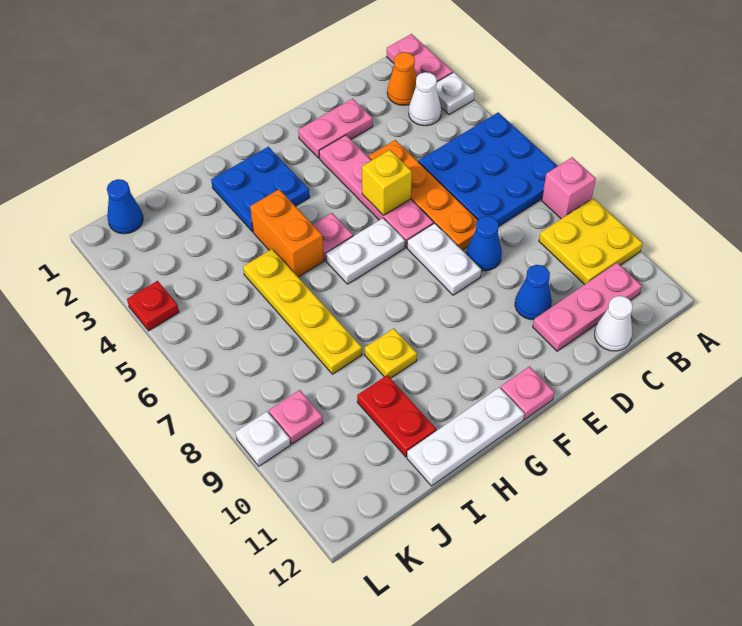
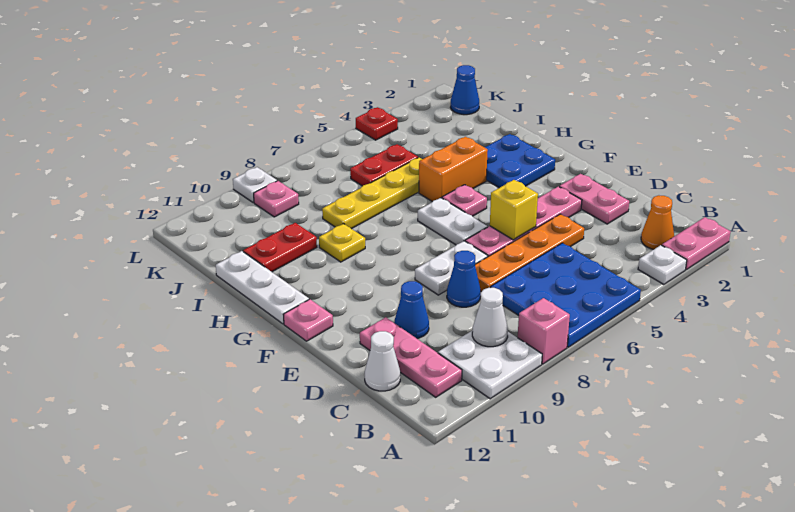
yellow plate A9:B10 level 1 -> white plate A9:B10 level 1
white cone B3 level 1 -> white cone B9 level 2
none -> red plate J5:J6 level 1

